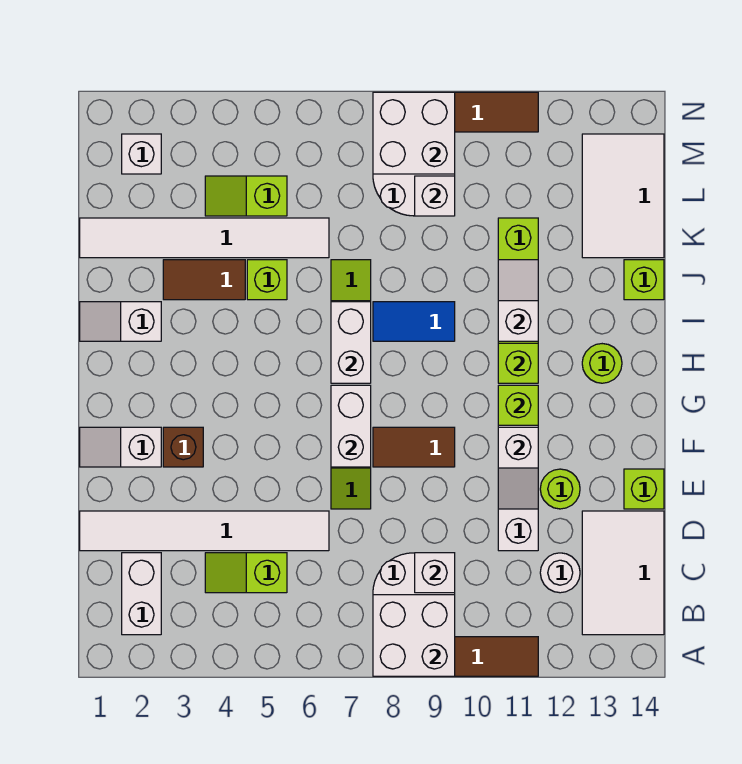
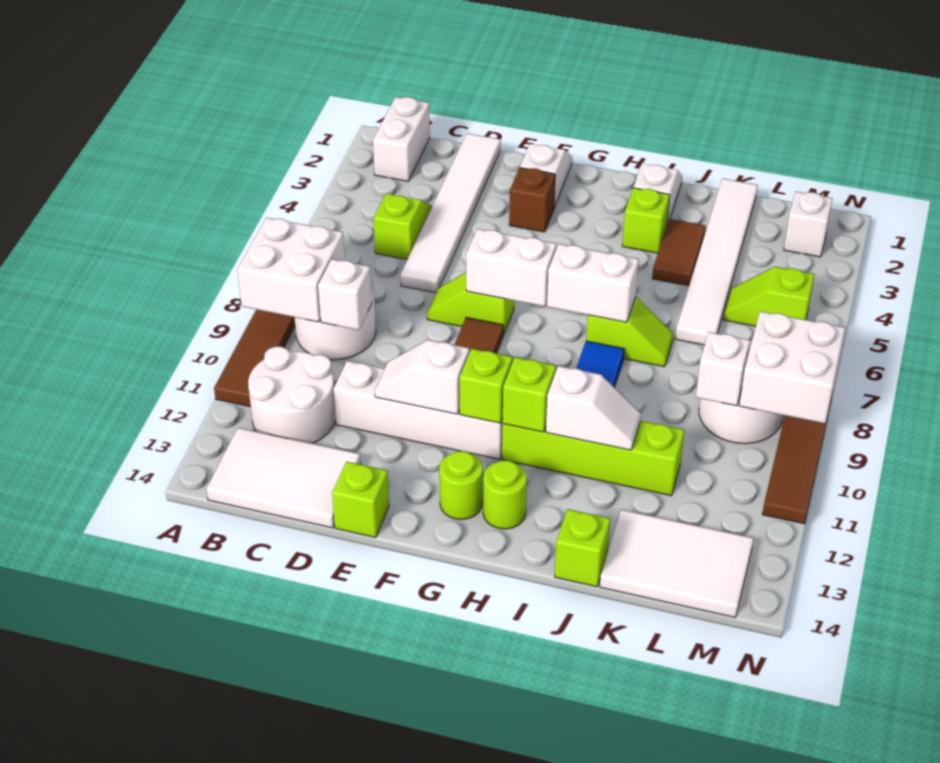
white brick B2:C2 level 1 -> white brick B1:B2 level 1
white round brick C12 level 1 -> white round brick B11:C12 level 1
lime round brick E12 level 1 -> lime round brick G13 level 1
lime brick J5 level 1 -> lime brick I3 level 1
lime slope L4:L5 level 1 top 5 -> lime slope L5:M5 level 1 top M

